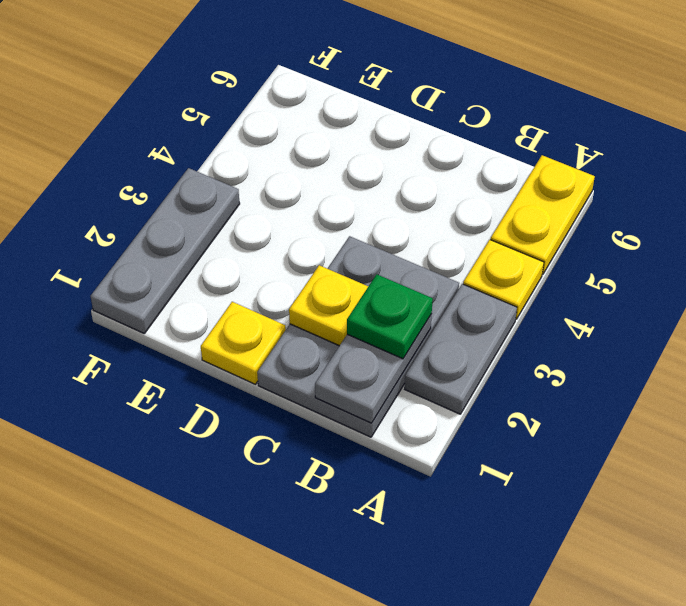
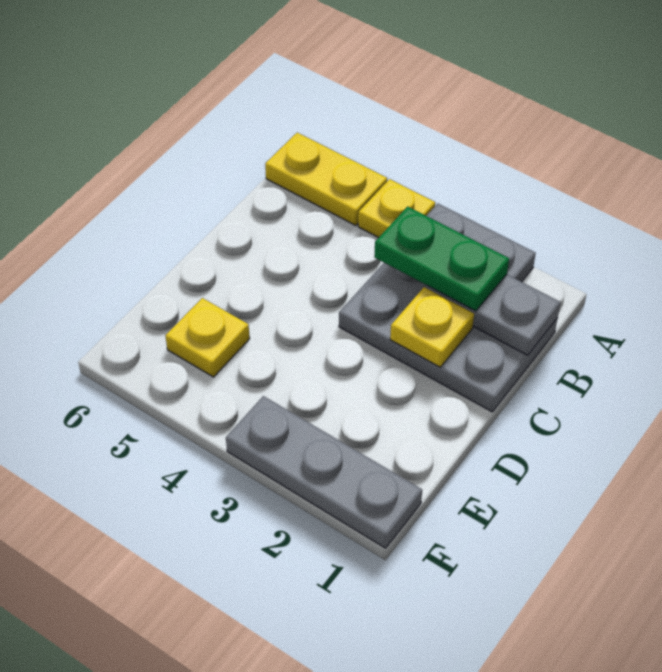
green plate B2 level 3 -> green plate B2:B3 level 3
yellow plate D1 level 1 -> yellow plate E5 level 1

